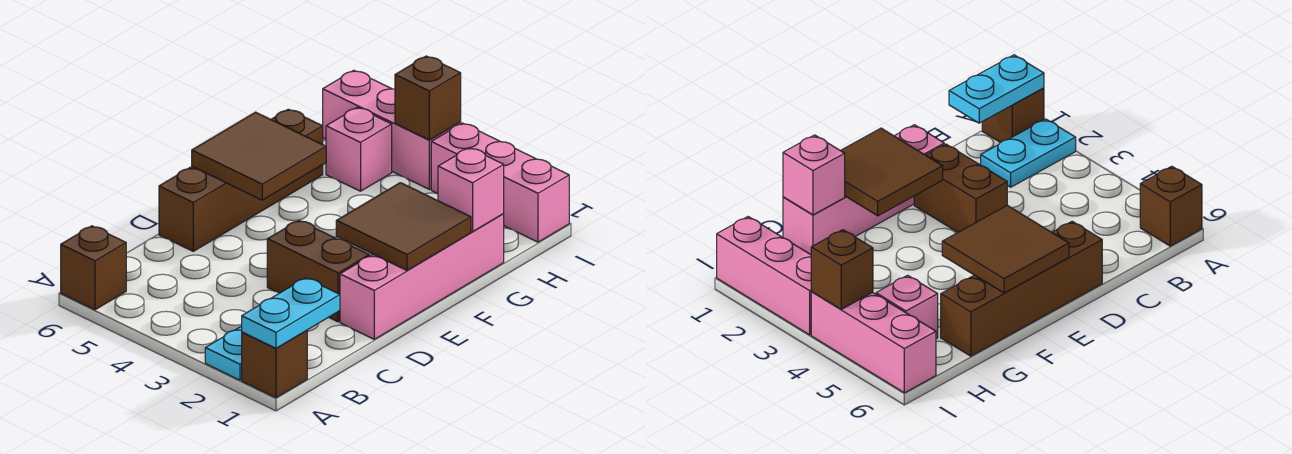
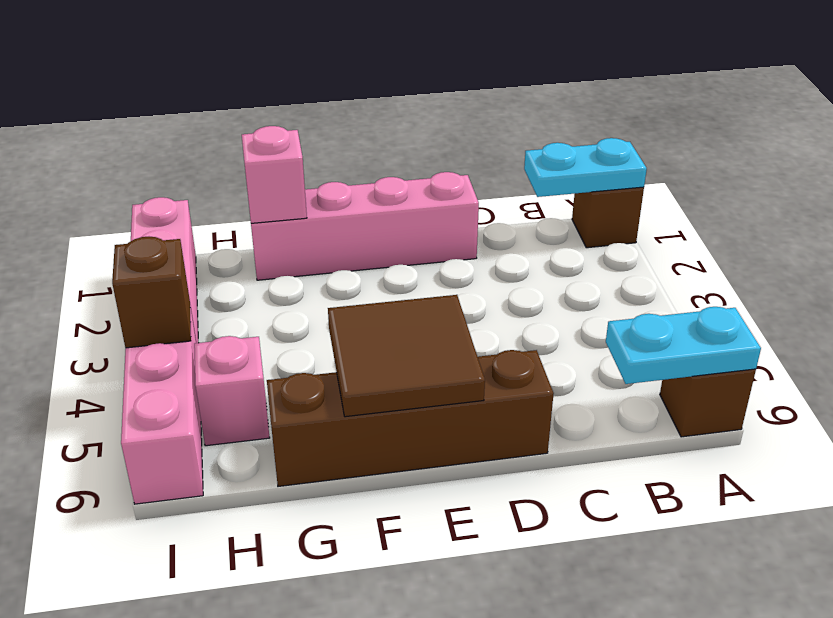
cyan plate A2:B2 level 1 -> cyan plate A6:B6 level 2
brown brick D2:D3 level 1 -> none
brown tile E1:F2 level 2 -> none

